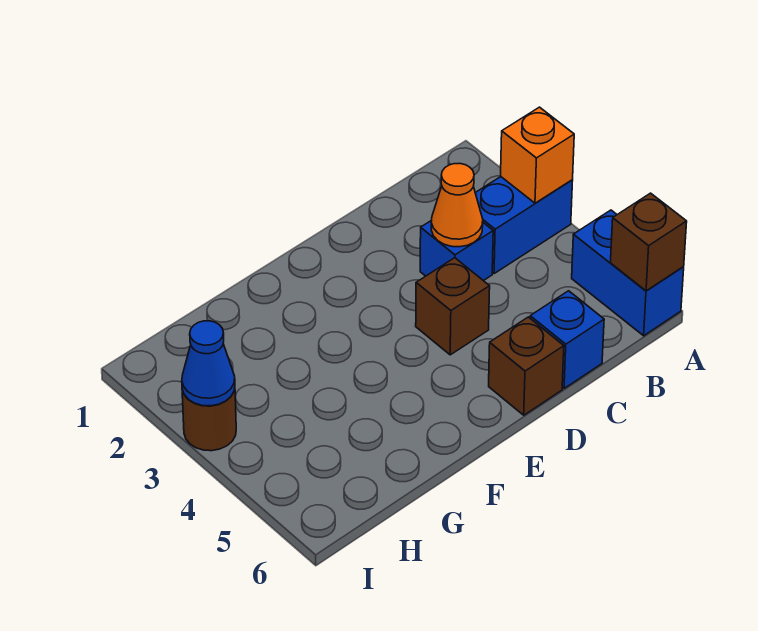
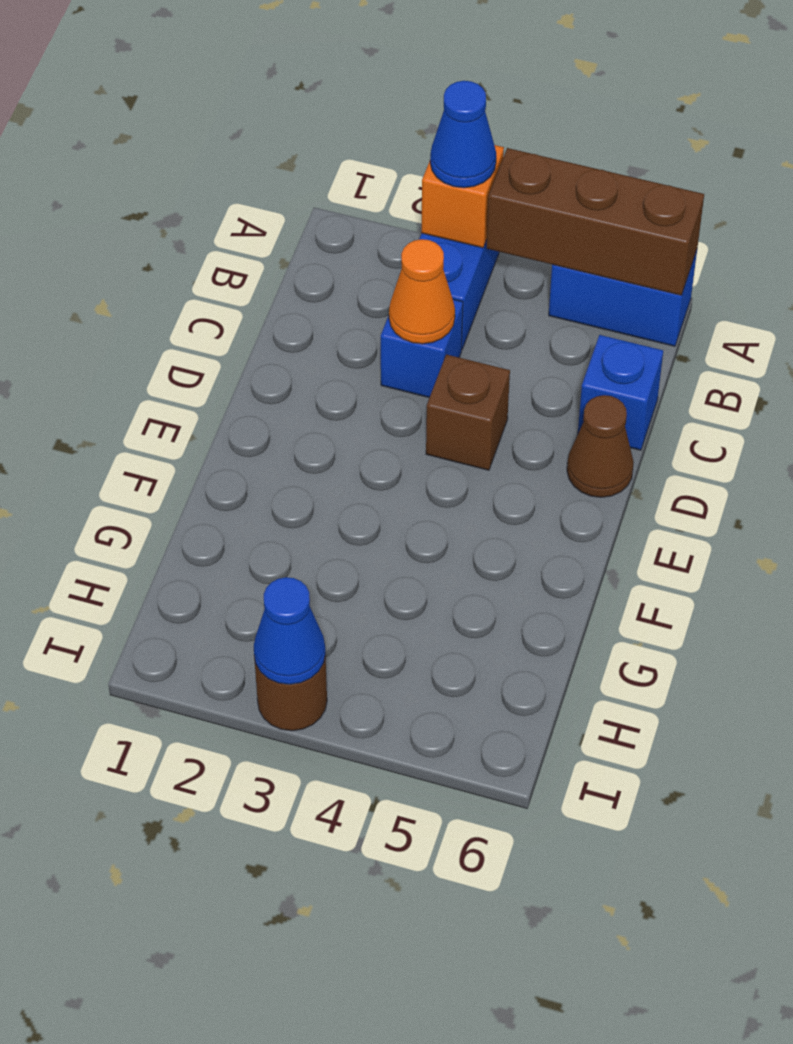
none -> blue cone A3 level 3
brown brick A6 level 2 -> brown brick A4:A6 level 2
brown brick D6 level 1 -> brown cone D6 level 1

